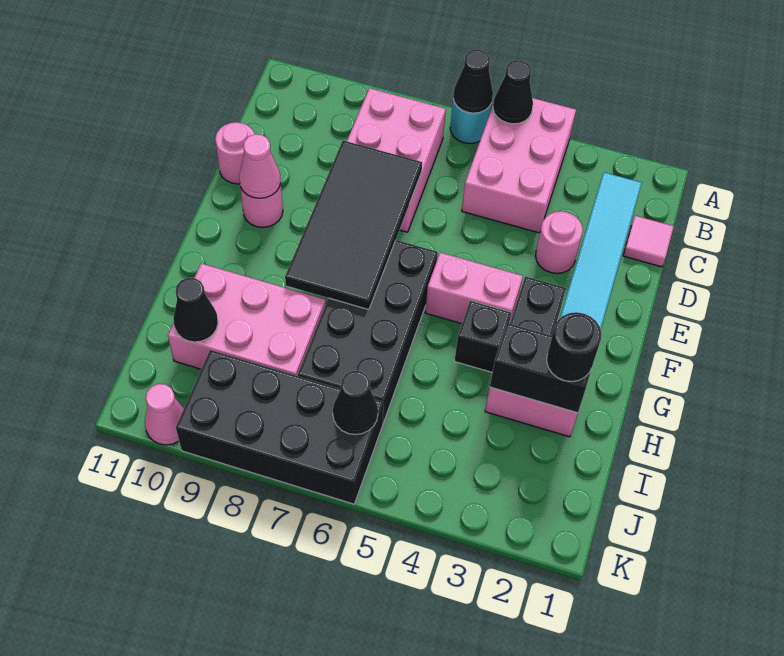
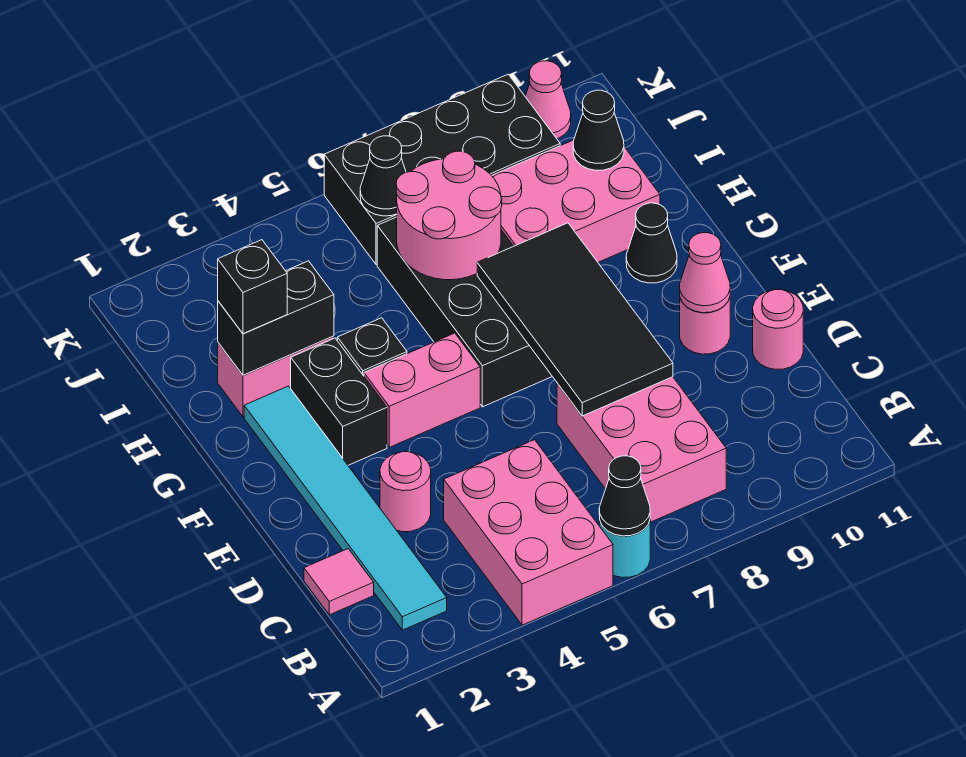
black cone A5 level 2 -> black cone G10 level 1
black round brick H2 level 3 -> black brick H2 level 3
none -> pink round brick H6:I7 level 2

